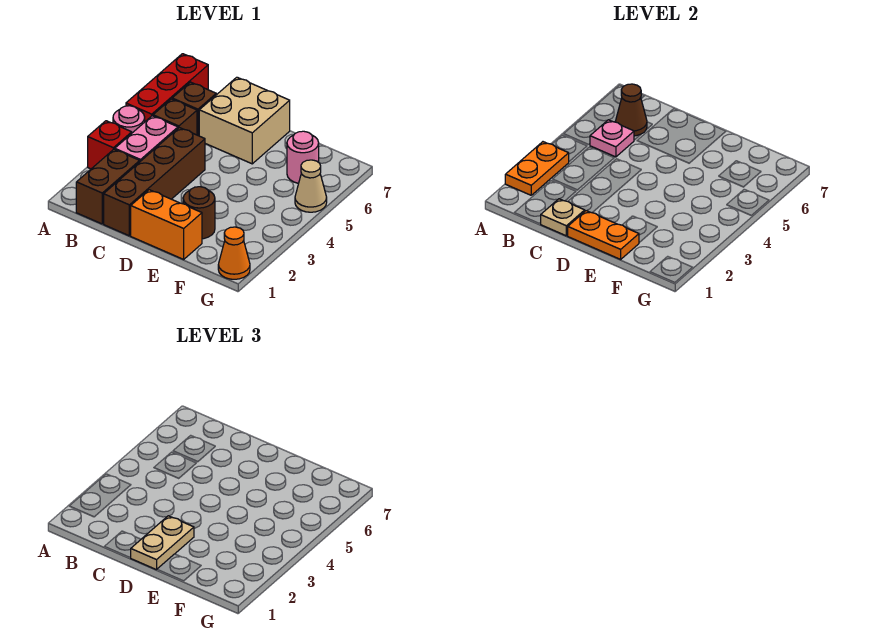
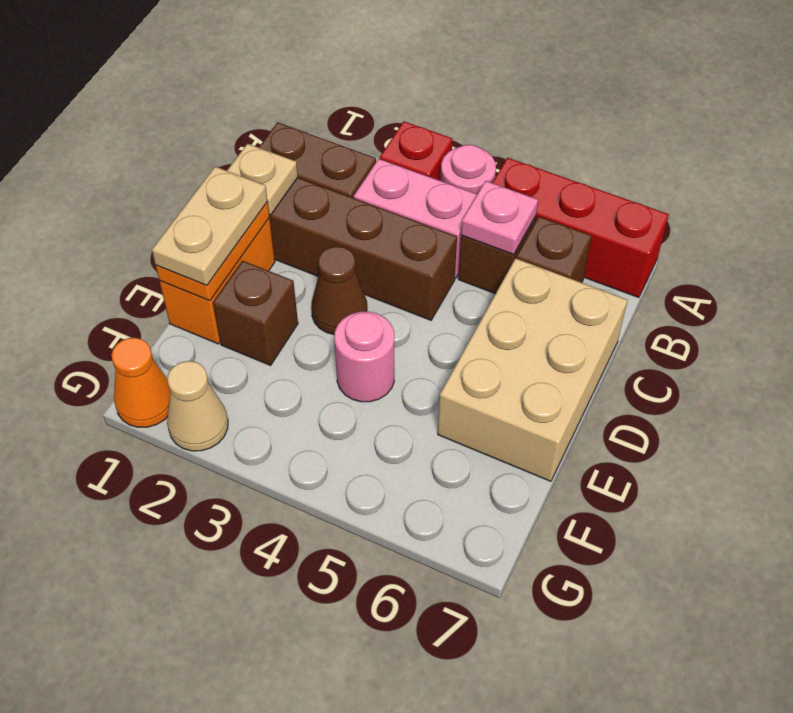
orange plate A2:A3 level 2 -> none
brown cone B6 level 2 -> brown cone D3 level 1
tan brick C6:D7 level 1 -> tan brick C6:E7 level 1
tan plate D1:D2 level 3 -> tan plate D1:E1 level 3
brown round brick E2 level 1 -> brown brick E2 level 1
pink round brick F6 level 1 -> pink round brick E4 level 1
tan cone G5 level 1 -> tan cone G2 level 1

